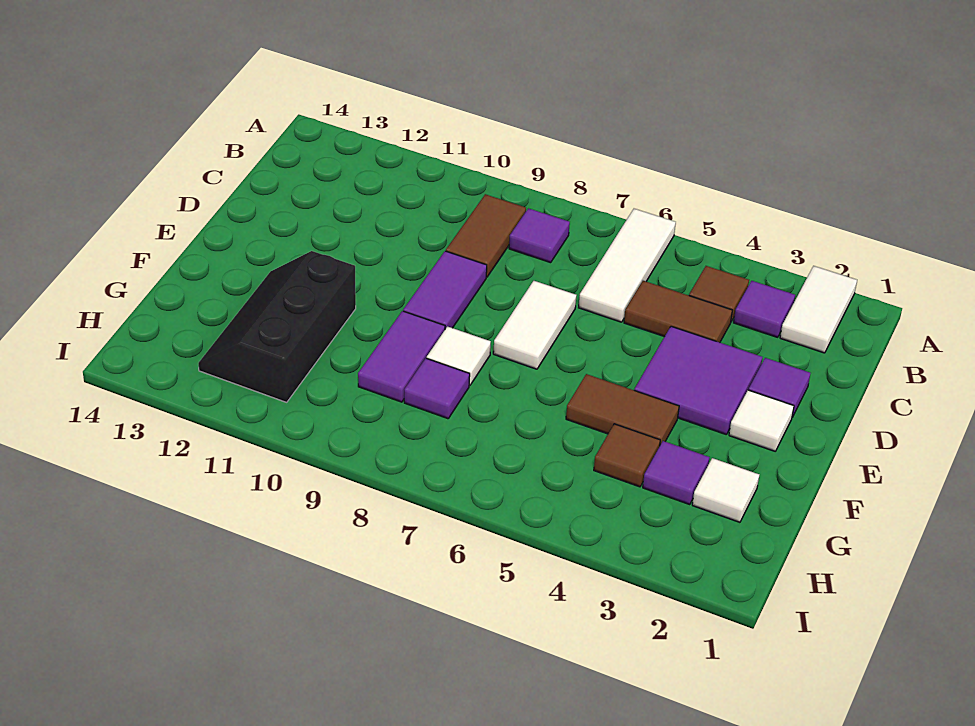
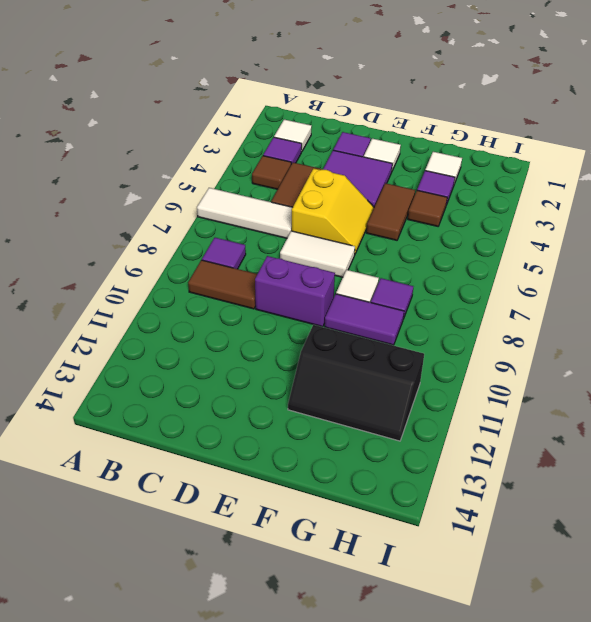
white tile A2:B2 level 1 -> white tile B2 level 1
none -> yellow slope D5:E6 level 1 top D
purple tile D9:E9 level 1 -> purple brick D9:E9 level 1

